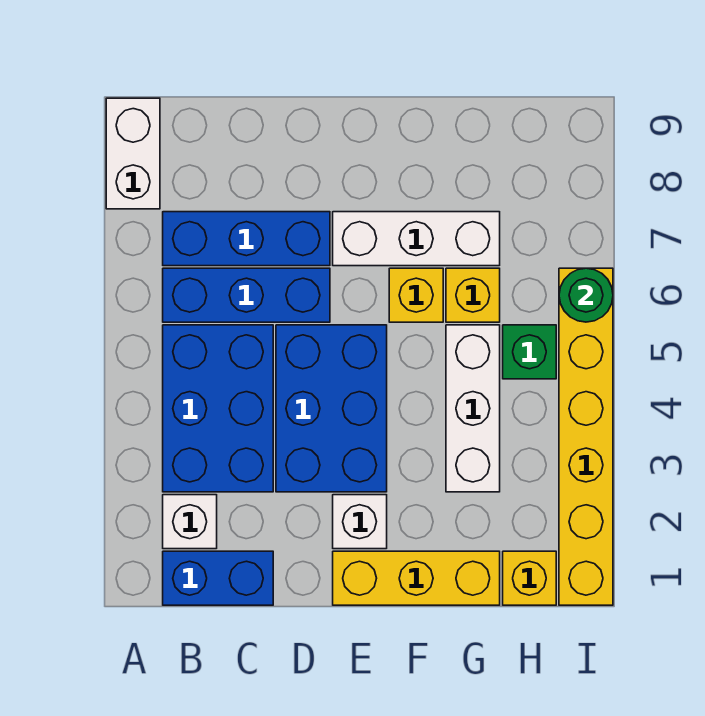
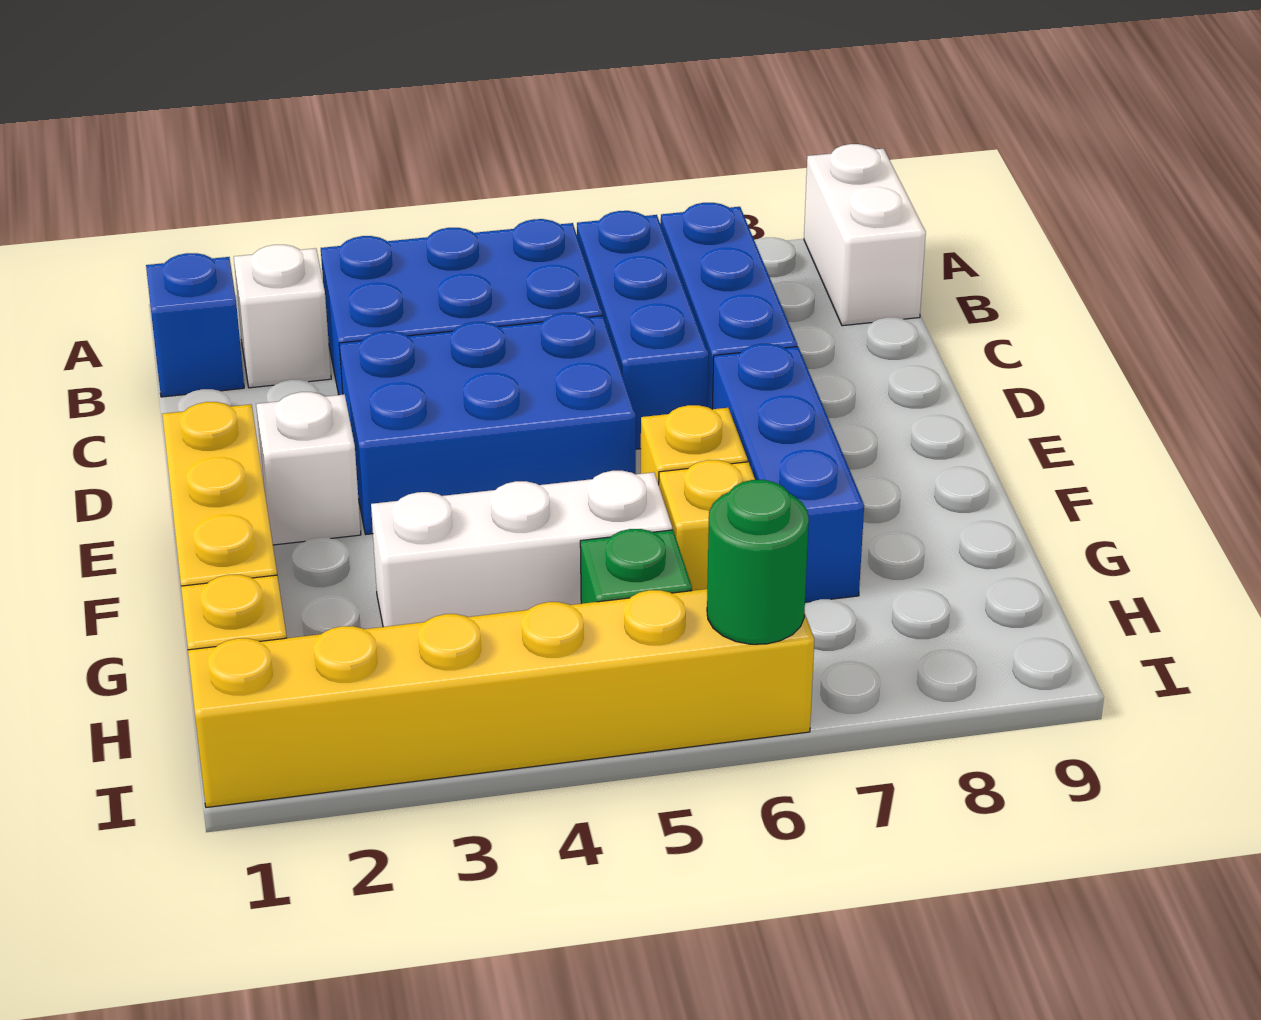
white brick A8:A9 level 1 -> white brick A9:B9 level 1
blue brick B1:C1 level 1 -> blue brick B1 level 1
white brick E7:G7 level 1 -> blue brick E7:G7 level 1

